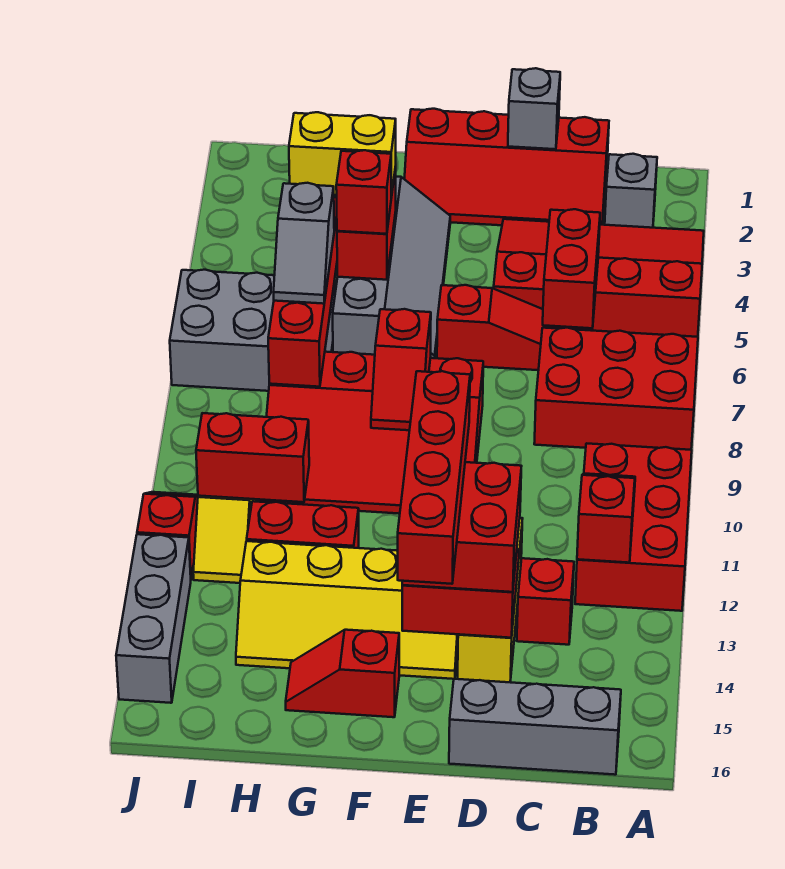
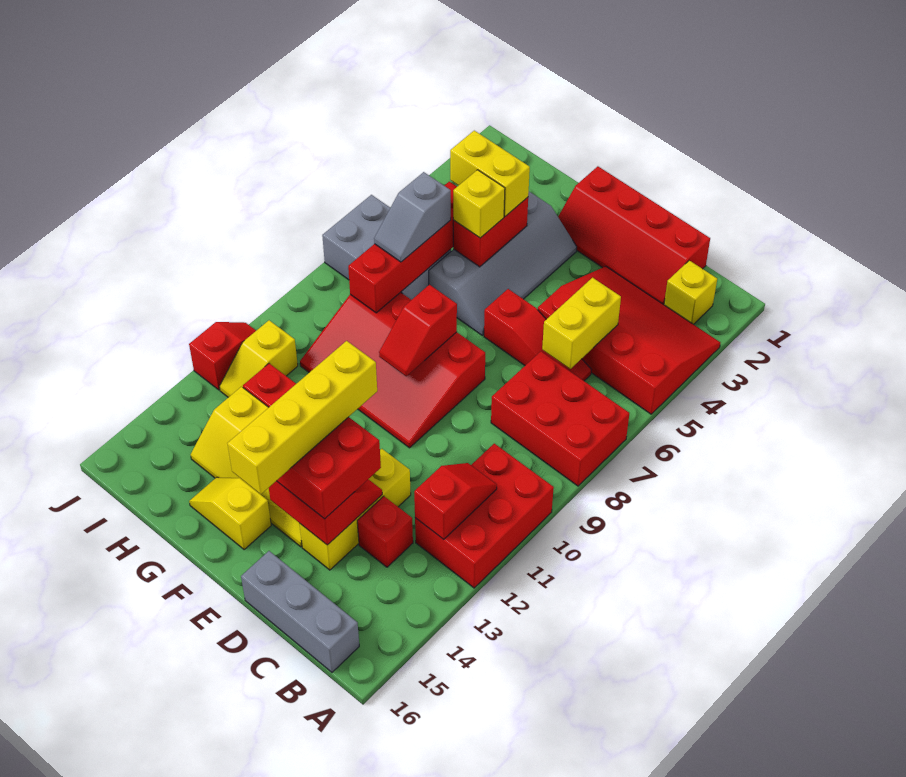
grey brick B2 level 1 -> yellow brick B2 level 1
red brick C5:C6 level 2 -> yellow brick C5:C6 level 2
grey brick D1 level 2 -> none
red brick E12:E15 level 4 -> yellow brick E12:E15 level 4
red slope F15:G15 level 1 top F -> yellow slope F15:G15 level 1 top F
red brick G5 level 3 -> yellow brick G5 level 3
red brick H11:I11 level 2 -> none
grey brick J13:J15 level 1 -> none

